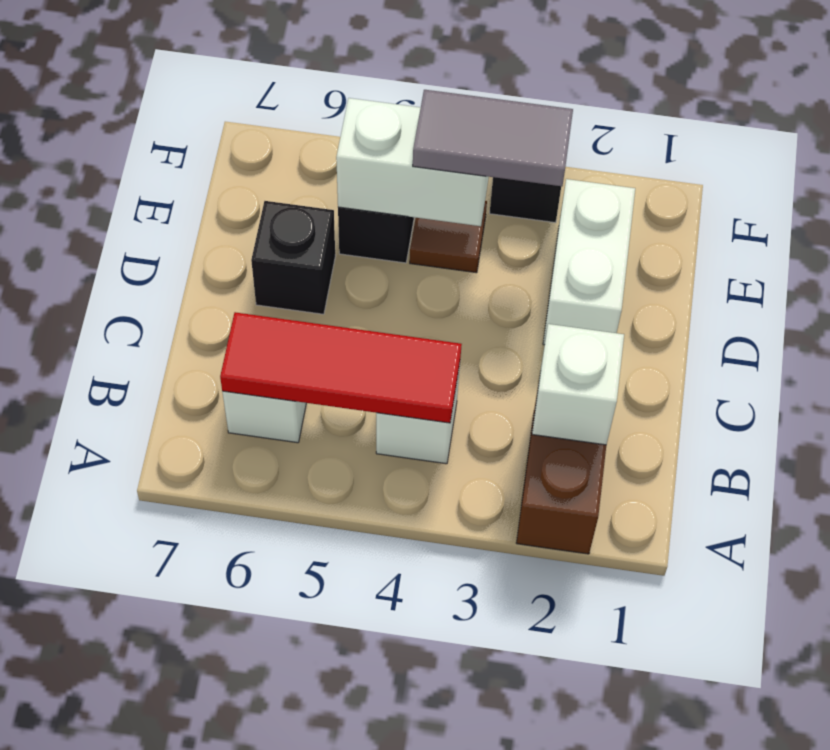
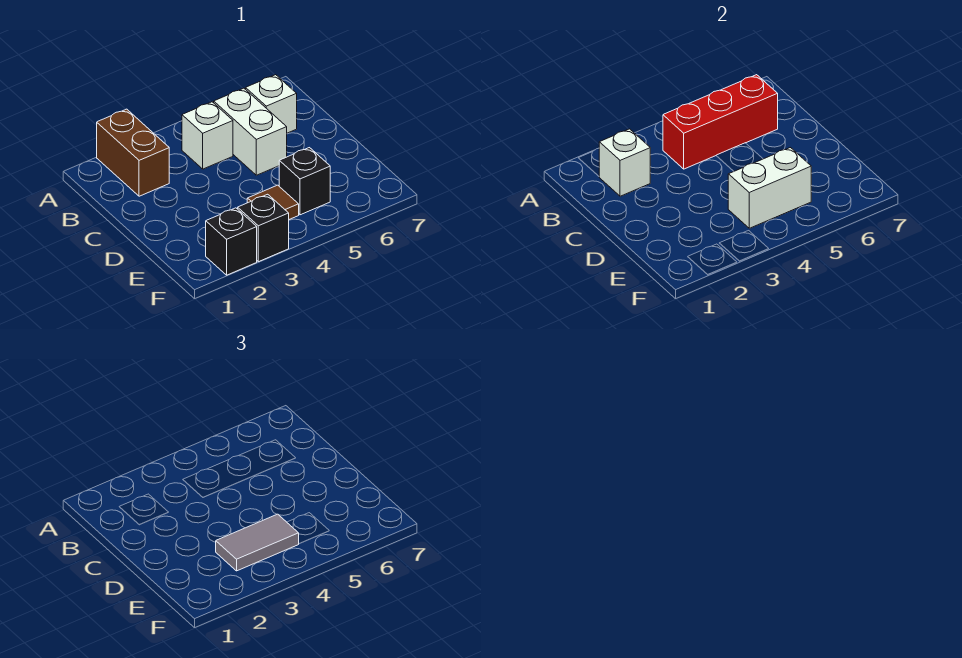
red tile B4:B6 level 2 -> red brick B4:B6 level 2
white brick D2:E2 level 1 -> white brick B5:C5 level 1
black brick D6 level 1 -> black brick F2 level 1

